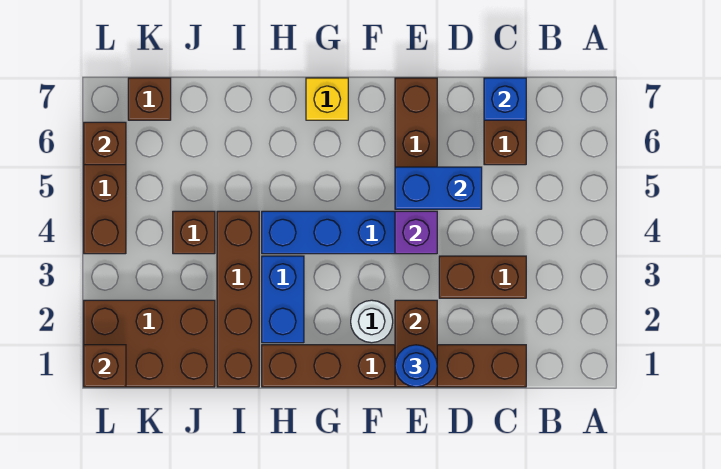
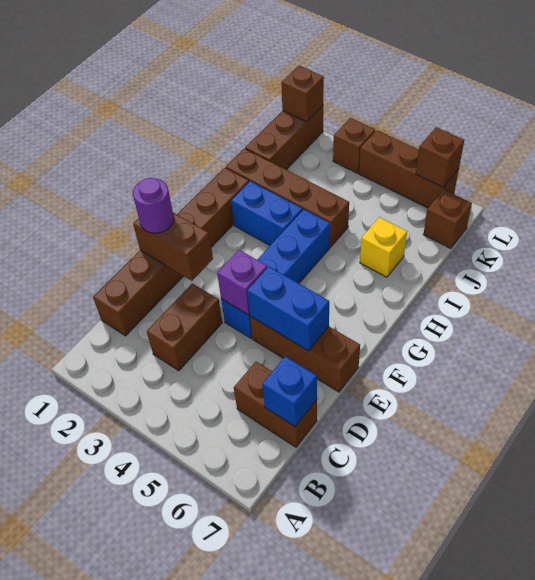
blue brick D5:E5 level 2 -> blue brick E5:E6 level 2
blue round brick E1 level 3 -> purple round brick E1 level 3
white round brick F2 level 1 -> none
yellow brick G7 level 1 -> yellow brick I6 level 1
brown brick J1:L2 level 1 -> brown brick J1:L1 level 1
brown brick J4 level 1 -> brown brick L3 level 1

